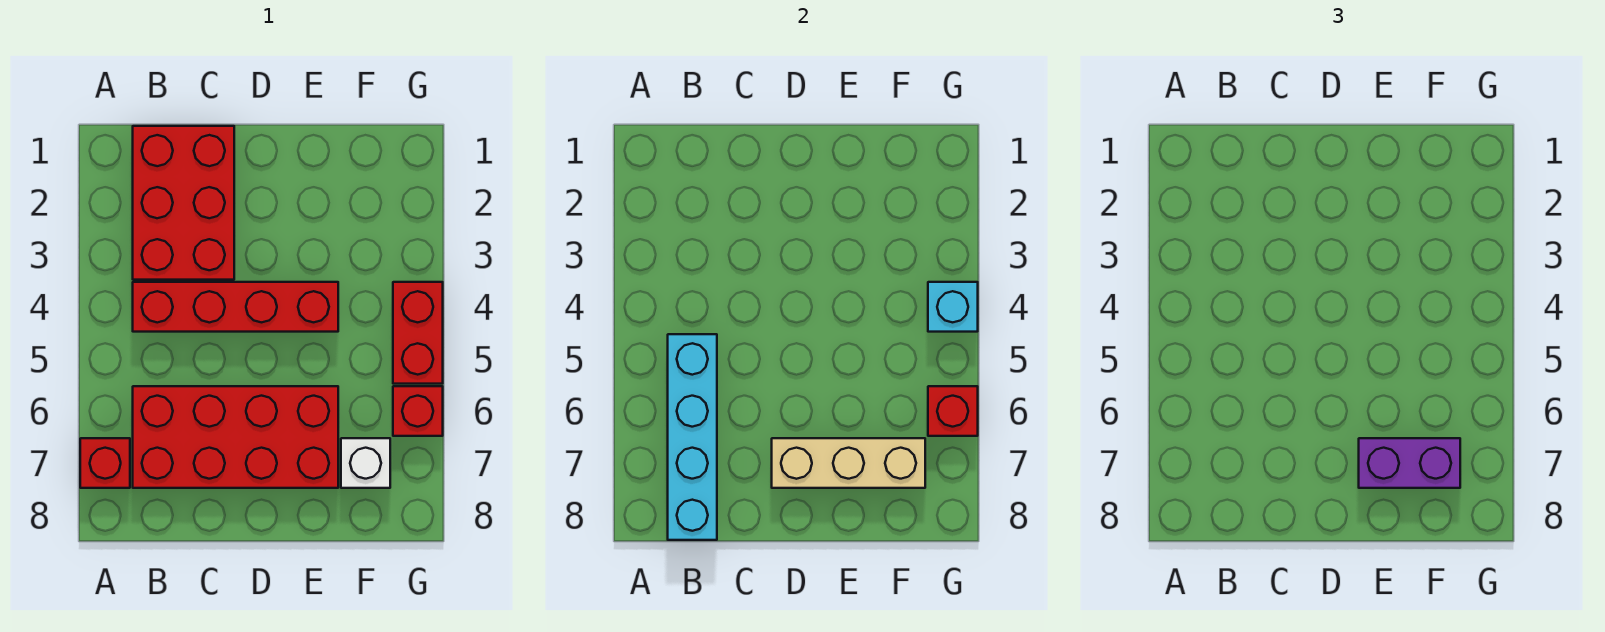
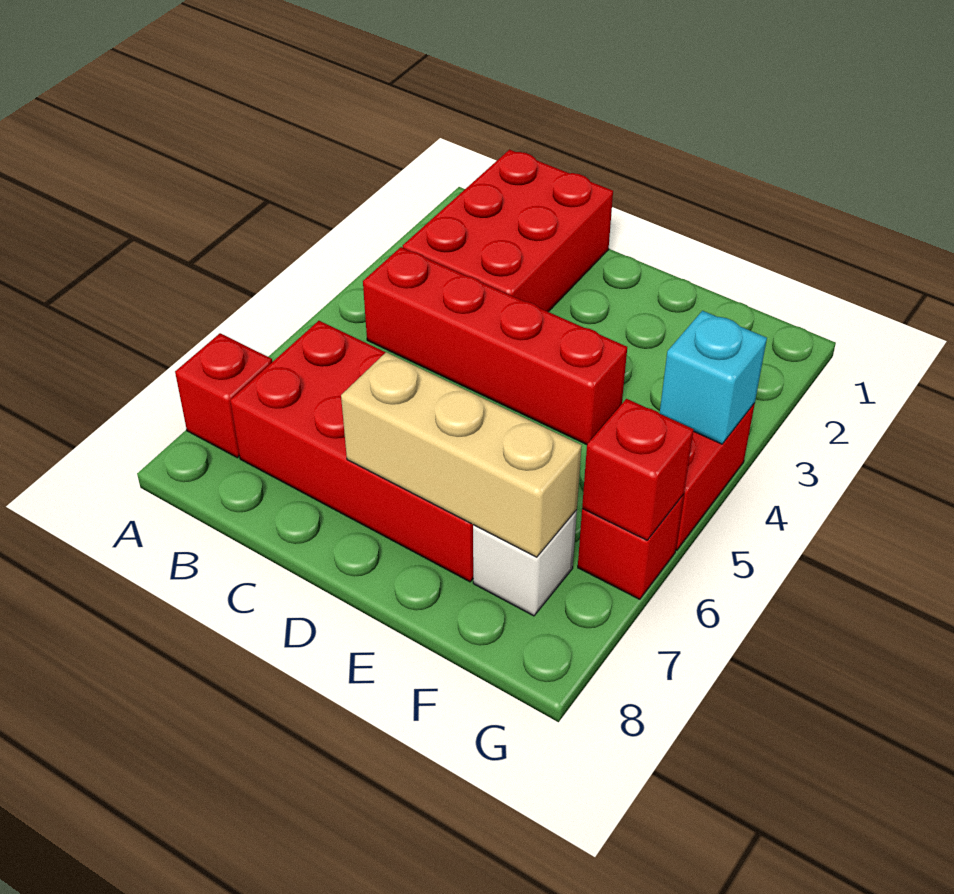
cyan brick B5:B8 level 2 -> none
purple brick E7:F7 level 3 -> none

